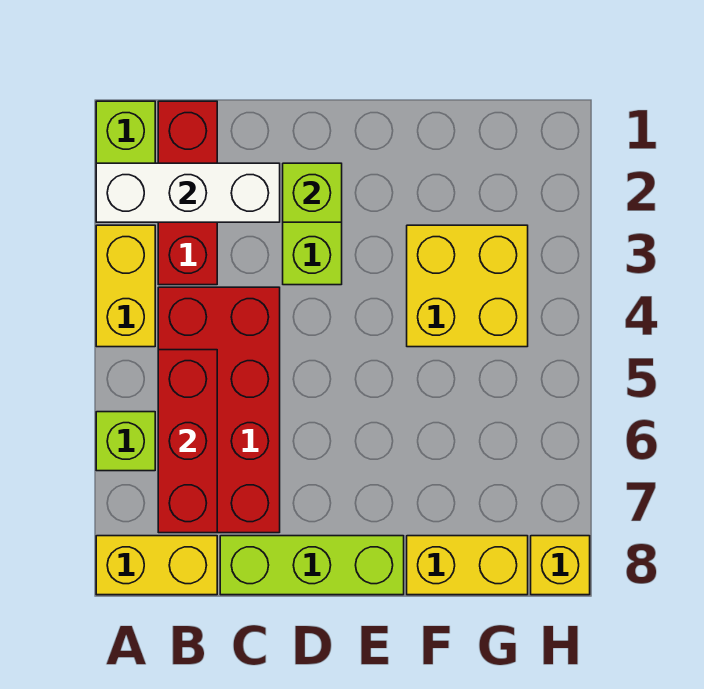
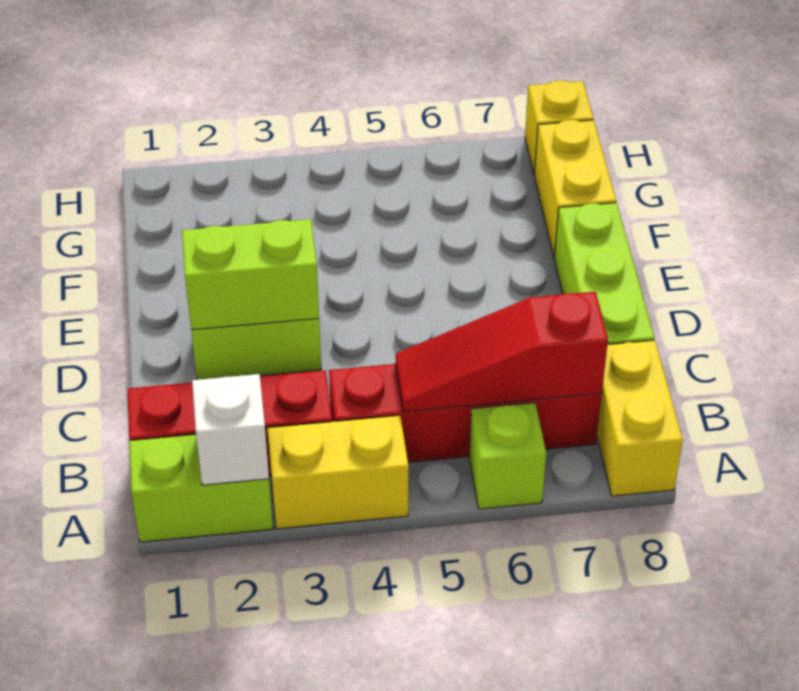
white brick A2:C2 level 2 -> white brick A2 level 2
red brick B4:C7 level 1 -> red brick B4:B7 level 1
red brick B5:B7 level 2 -> red slope B5:B7 level 2 top 7
lime brick D2 level 2 -> lime brick D2:D3 level 2
yellow brick F3:G4 level 1 -> none

